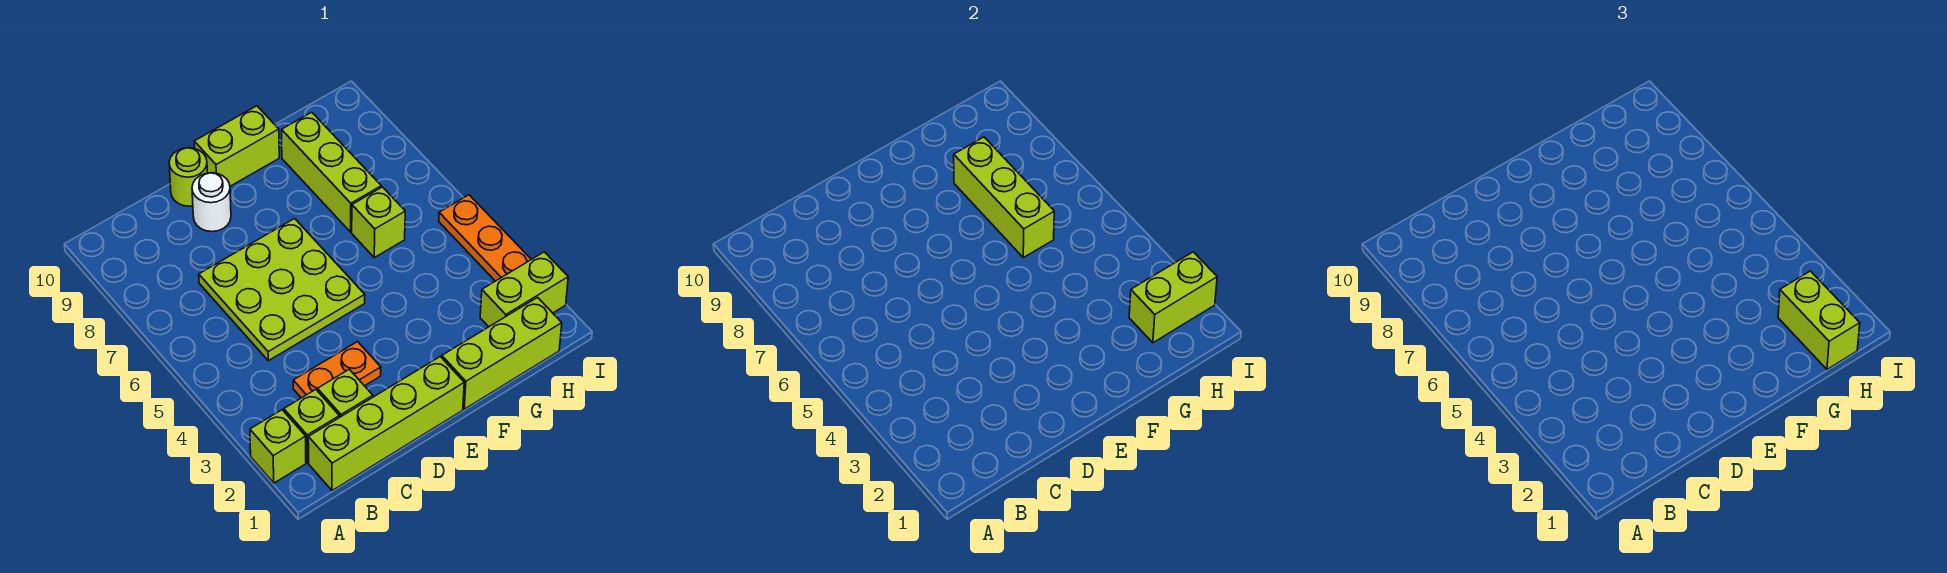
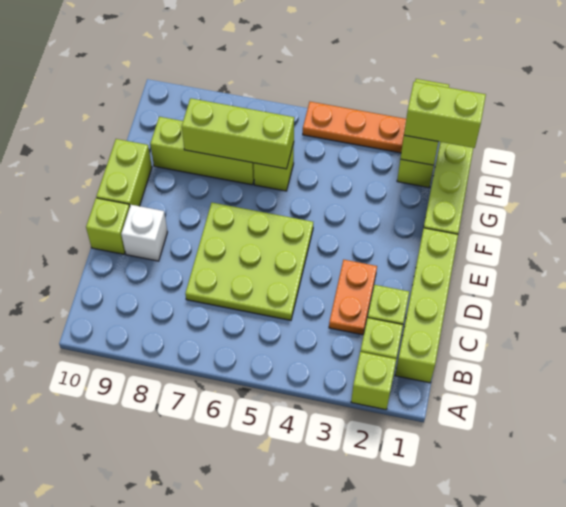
white round brick D9 level 1 -> white brick D9 level 1
lime round brick D10 level 1 -> lime brick D10 level 1

